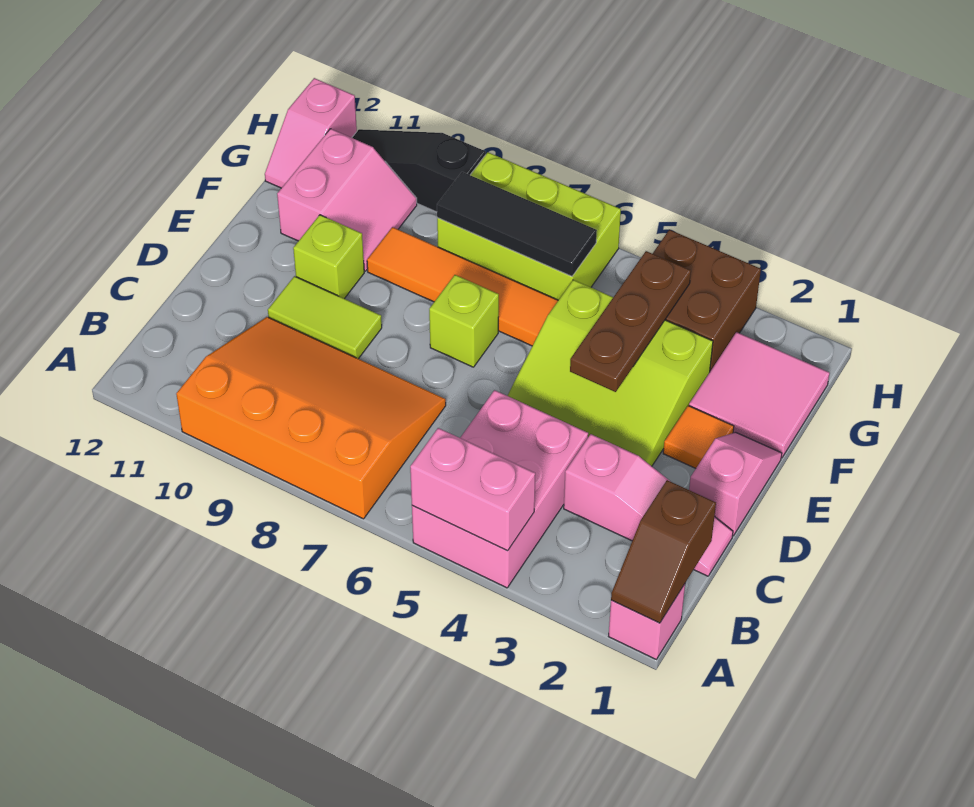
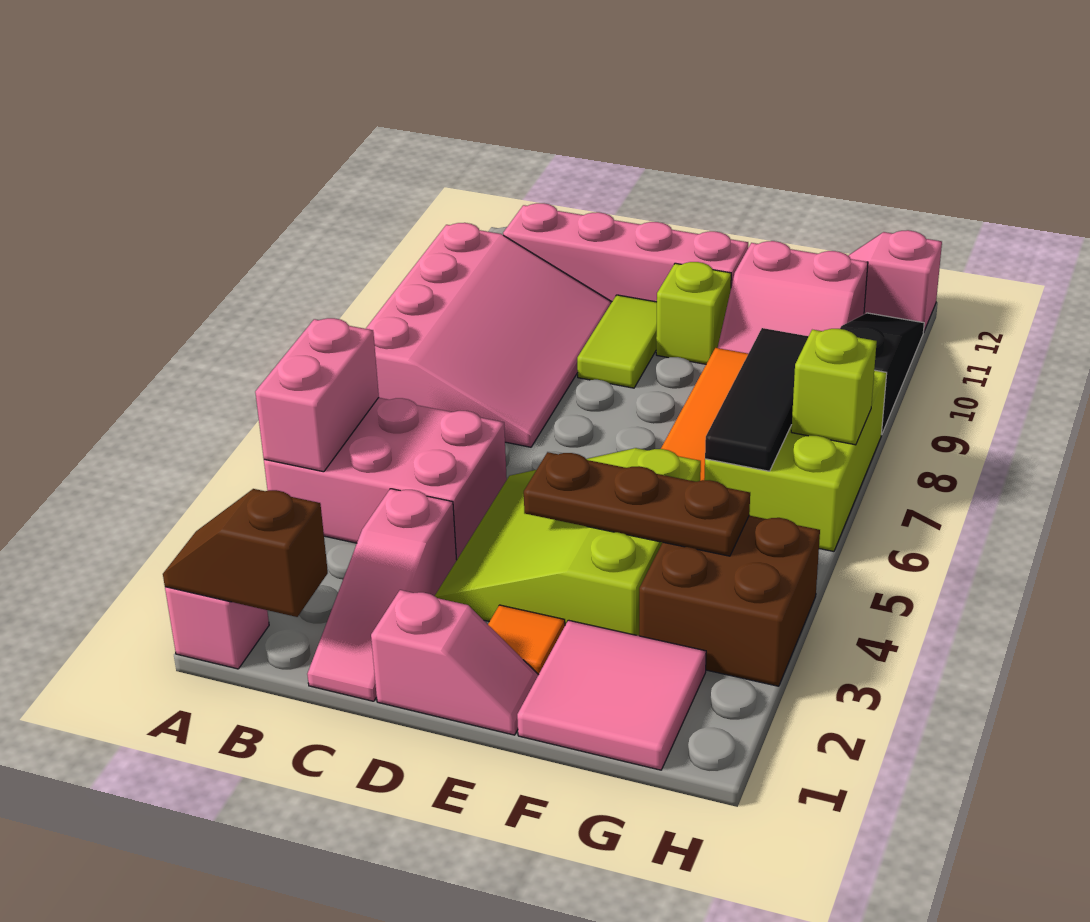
orange slope A7:C10 level 1 top A -> pink slope A7:C10 level 1 top A
none -> pink brick B11:E11 level 1
lime brick E7 level 1 -> lime brick H7 level 2

